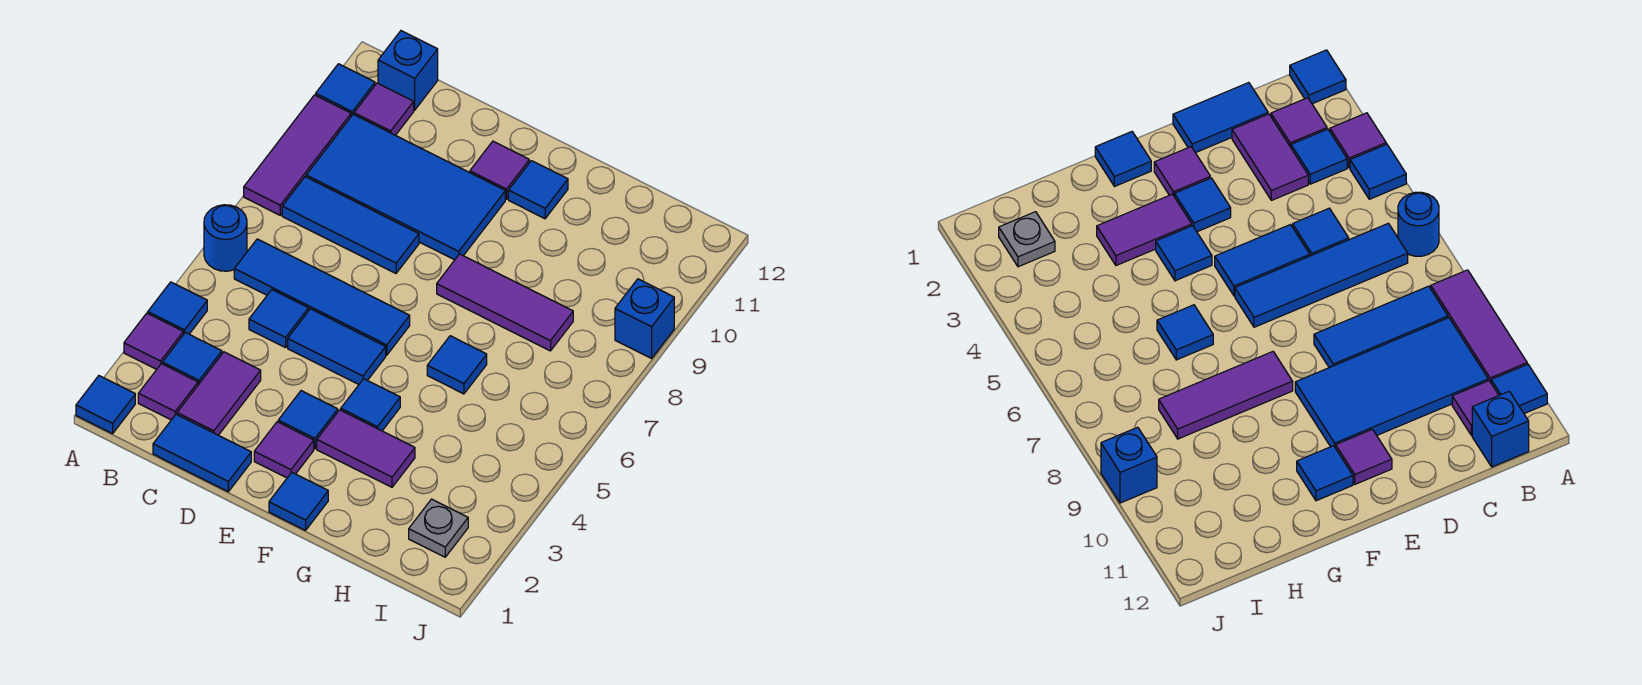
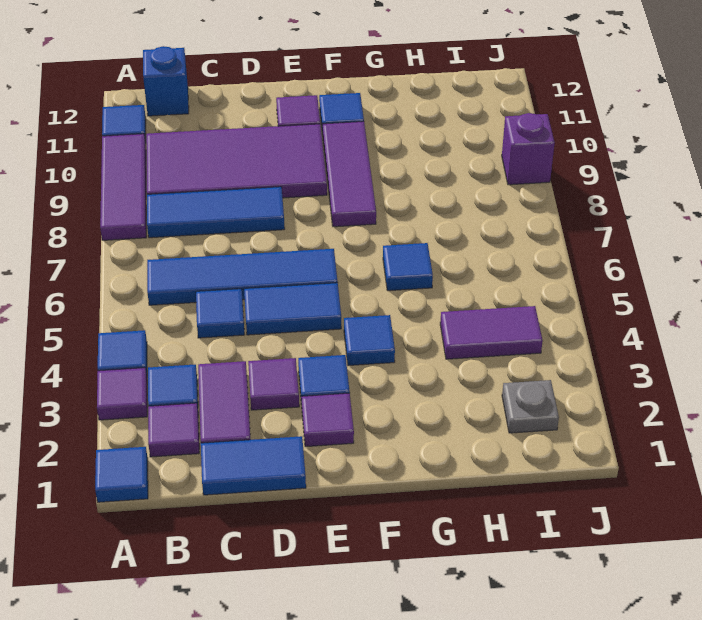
blue round brick A6 level 1 -> none
blue tile B9:E10 level 1 -> purple tile B9:E10 level 1
purple tile B11 level 1 -> purple tile D3 level 1
blue tile F1 level 1 -> none
purple tile F3:G3 level 1 -> purple tile H4:I4 level 1
purple tile F8:H8 level 1 -> purple tile F8:F10 level 1
blue brick J9 level 1 -> purple brick J9 level 1

